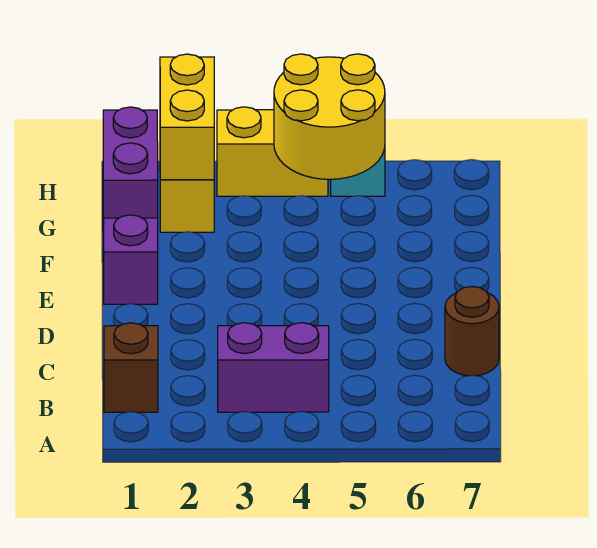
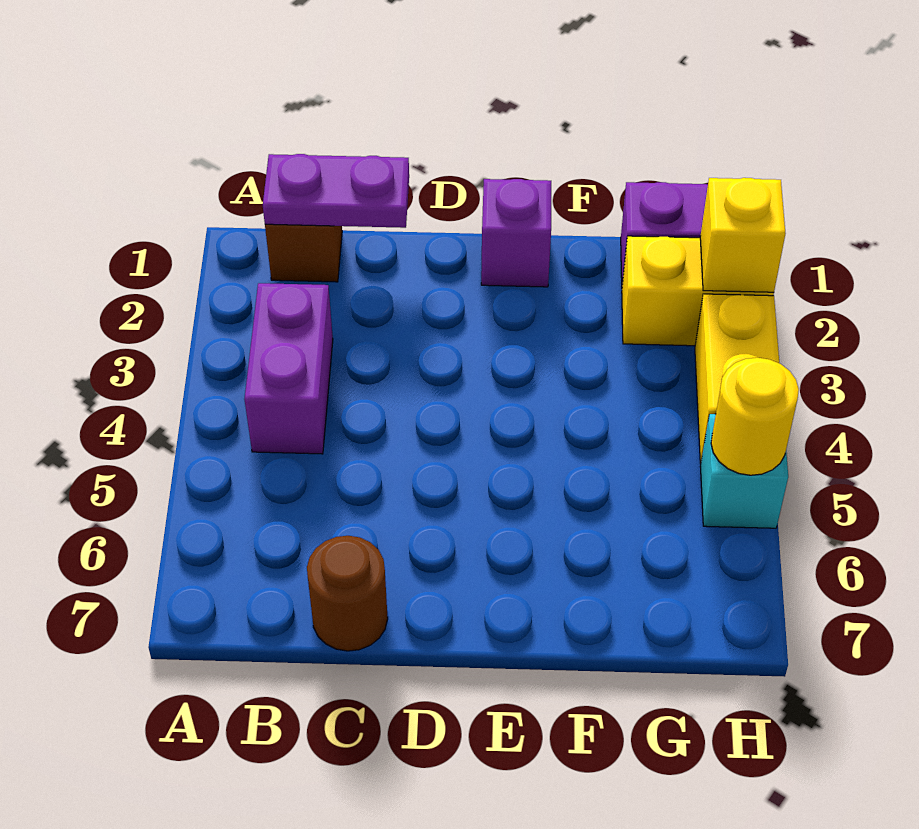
none -> purple plate B1:C1 level 2
yellow brick G2:H2 level 2 -> yellow brick H2 level 2
yellow round brick G4:H5 level 2 -> yellow round brick H5 level 2

